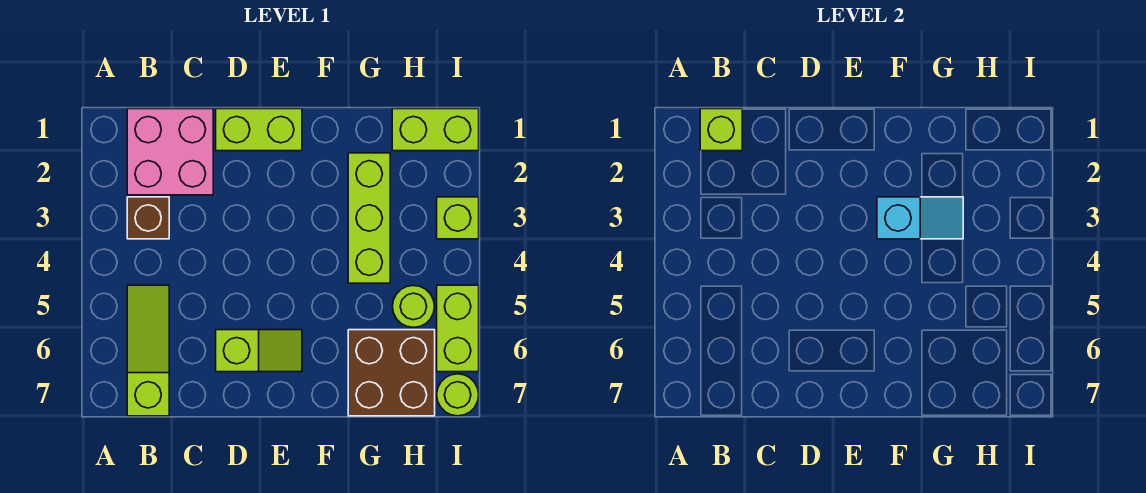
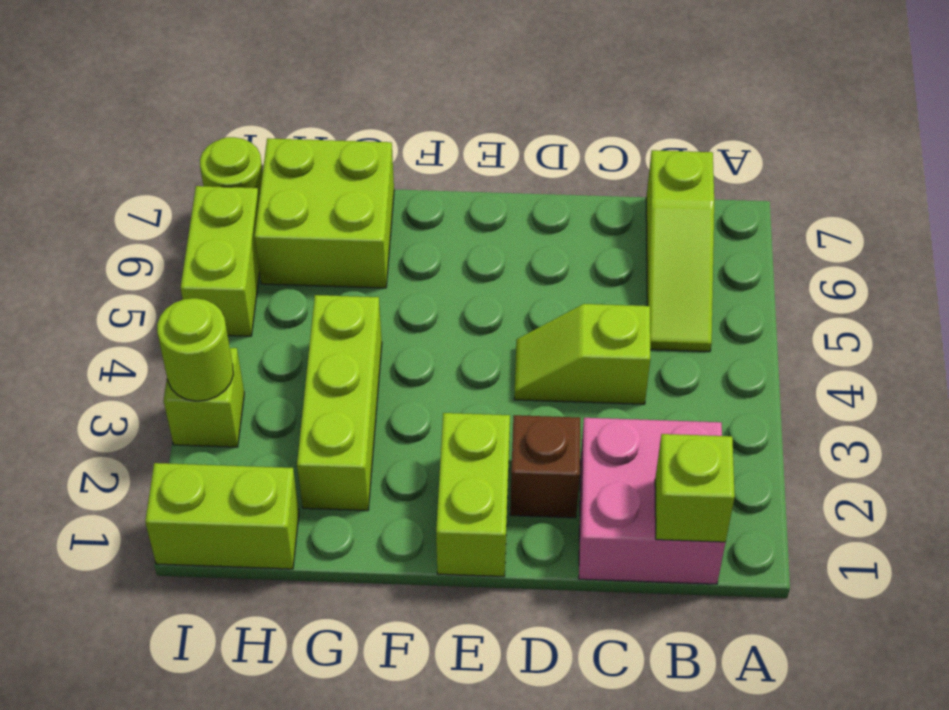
brown brick B3 level 1 -> brown brick D2 level 1
lime brick D1:E1 level 1 -> lime brick E1:E2 level 1
lime slope D6:E6 level 1 top D -> lime slope C4:D4 level 1 top C
cyan slope F3:G3 level 2 top F -> none
brown brick G6:H7 level 1 -> lime brick G6:H7 level 1
lime round brick H5 level 1 -> lime round brick I3 level 2

